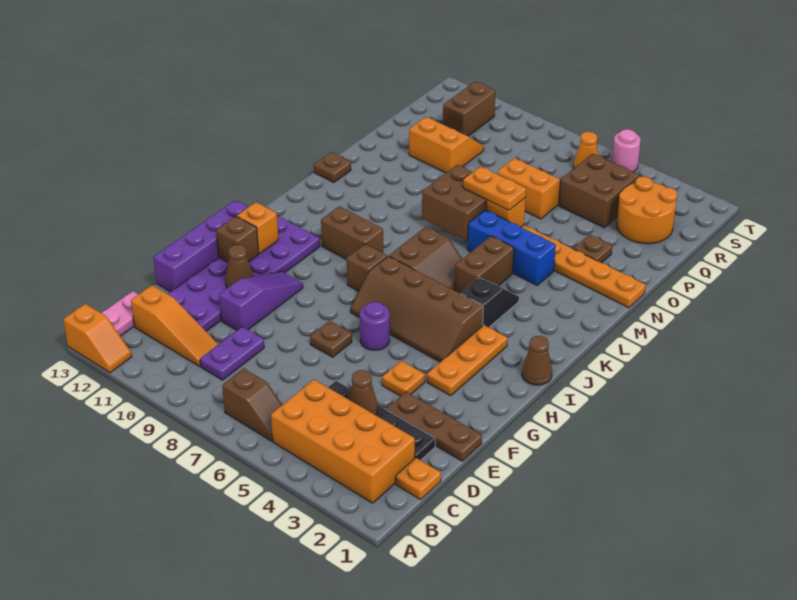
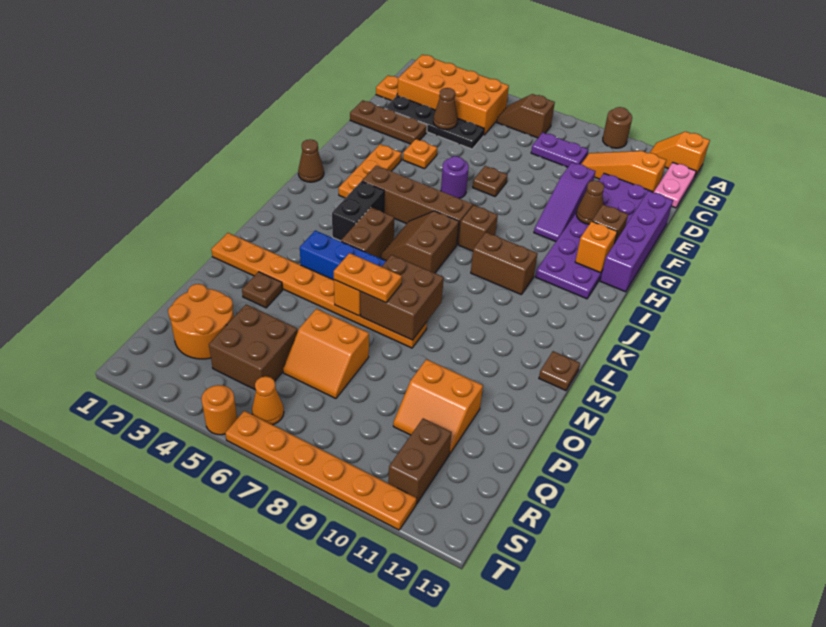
none -> brown round brick A10 level 1
purple plate C9:D9 level 1 -> purple plate C8:C9 level 1
black slope J4:K4 level 1 top J -> black brick J4:K4 level 1
pink round brick T5 level 1 -> orange round brick T5 level 1
none -> orange plate T6:T11 level 1

